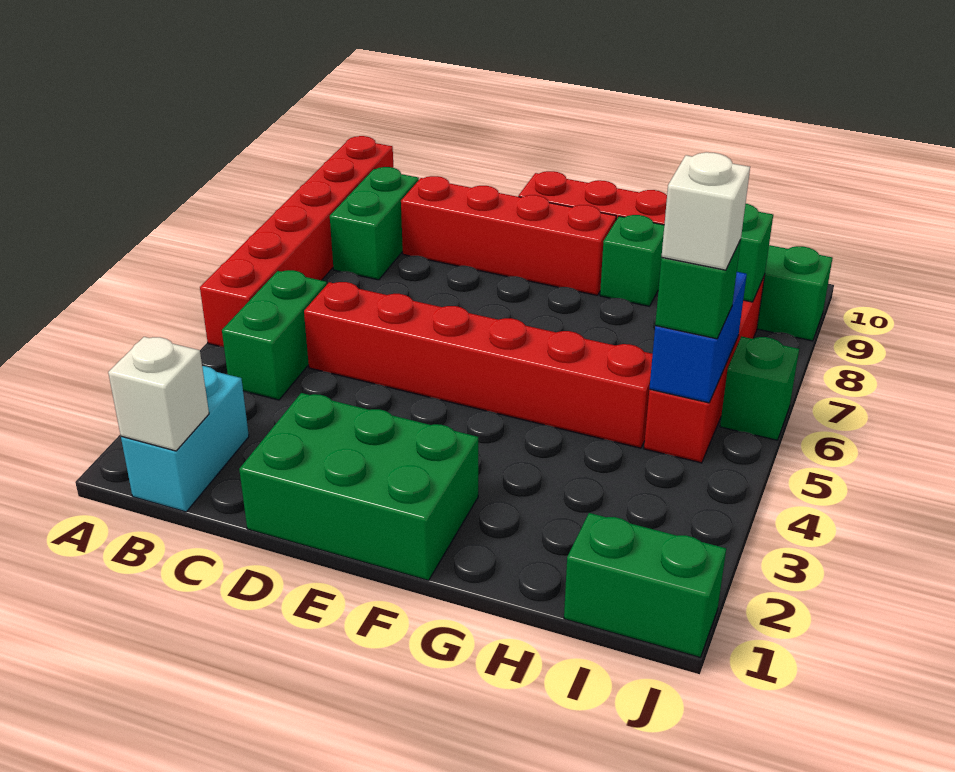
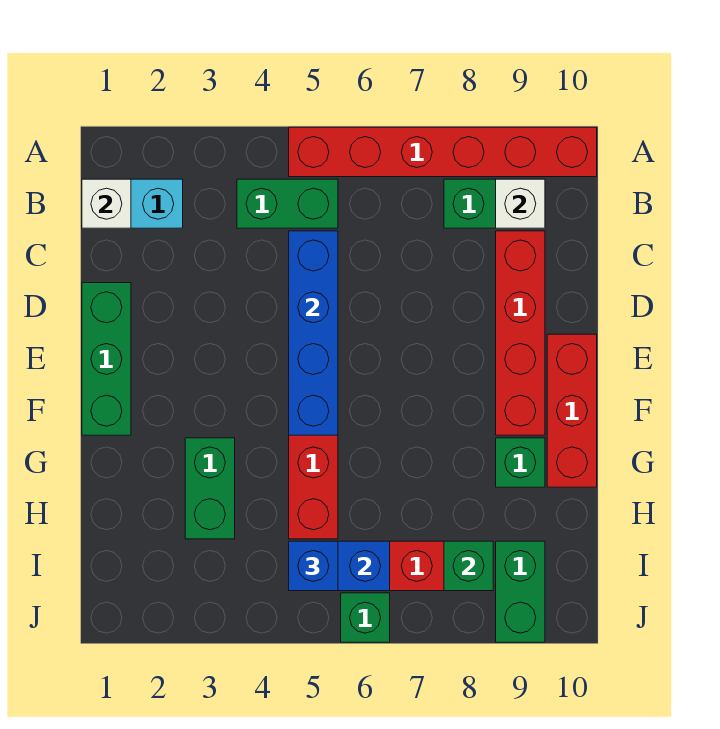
none -> blue brick C5:F5 level 2
green brick D1:F2 level 1 -> green brick D1:F1 level 1
green brick I1:J1 level 1 -> green brick G3:H3 level 1
green brick I5 level 3 -> blue brick I5 level 3
white brick I5 level 4 -> white brick B9 level 2

